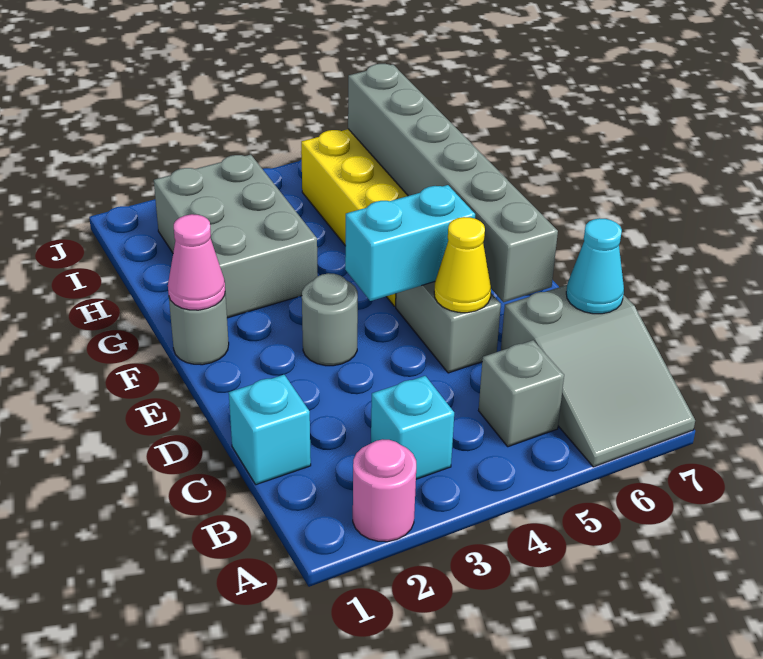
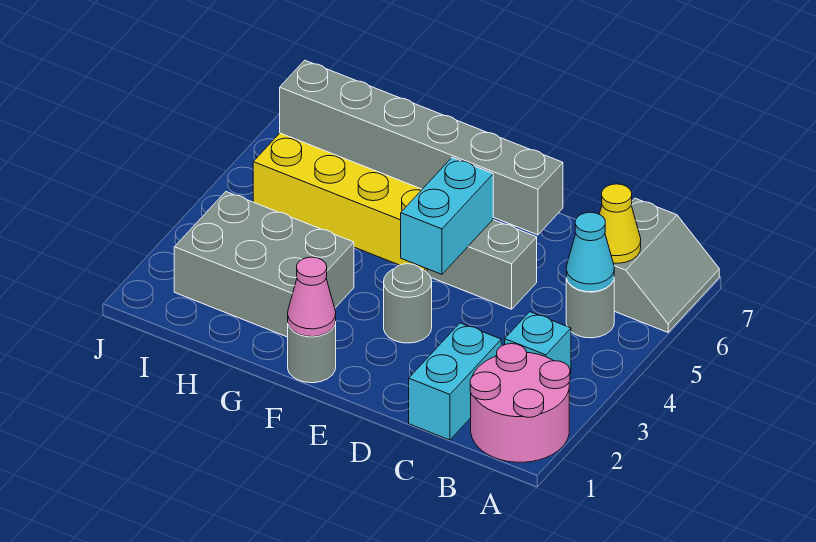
pink round brick A2 level 1 -> pink round brick A1:B2 level 1
grey slope A6:C7 level 1 top C -> grey slope A6:B7 level 1 top B
grey brick B5 level 1 -> grey round brick B5 level 1
cyan brick C1 level 1 -> cyan brick C1:C2 level 1
cyan cone C7 level 2 -> cyan cone B5 level 2
yellow cone D5 level 2 -> yellow cone B6 level 2

